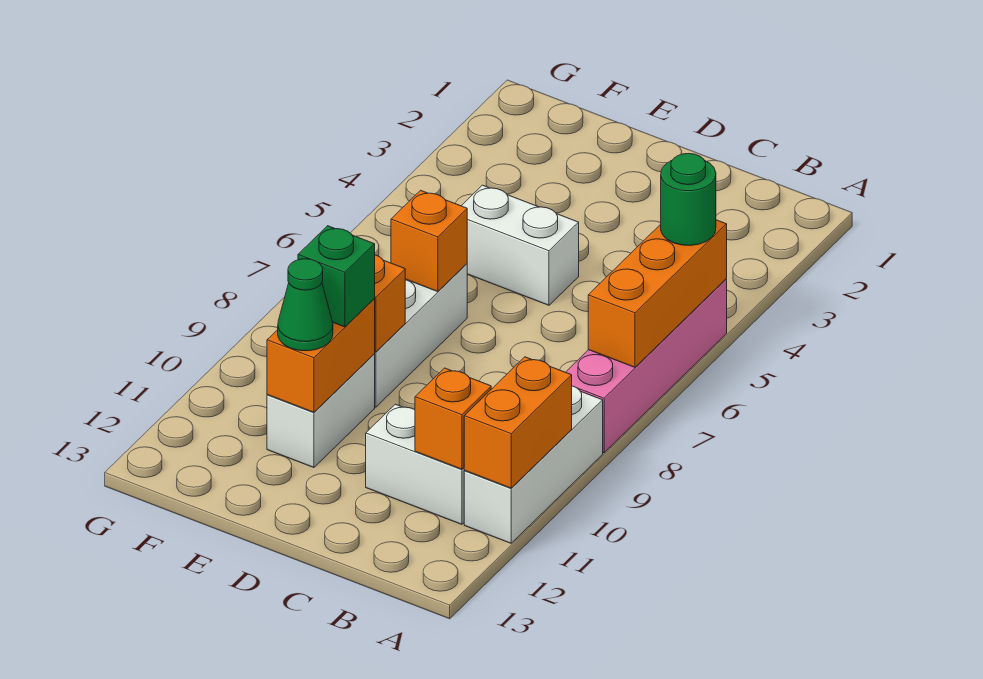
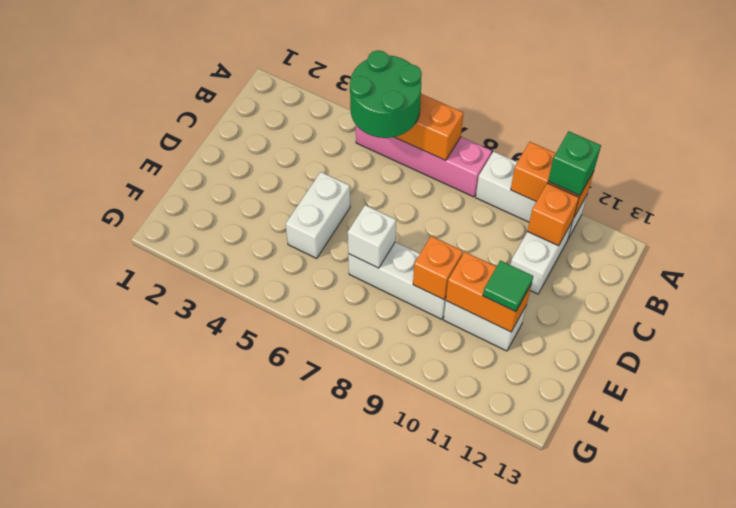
green round brick A5 level 3 -> green round brick A5:B6 level 3
orange brick E7 level 2 -> white brick E7 level 2
green brick E10 level 3 -> green brick A11 level 3
green cone E11 level 3 -> green tile E11 level 3

